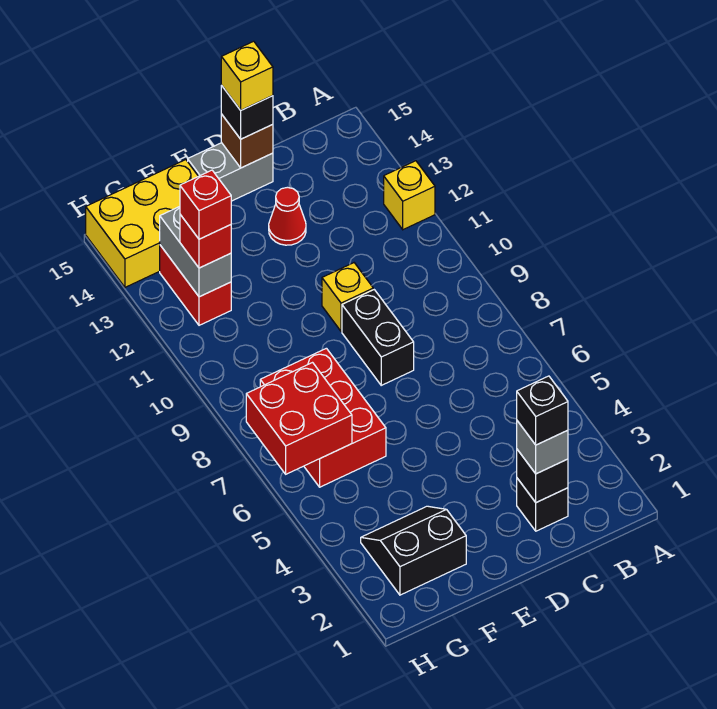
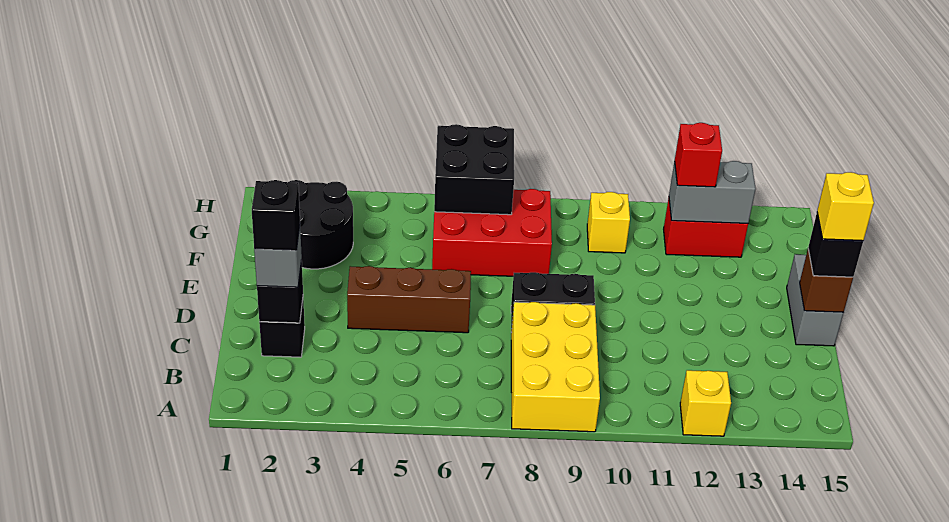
none -> brown brick D4:D6 level 1
yellow brick D10 level 1 -> yellow brick G10 level 1
red cone D13 level 1 -> none
black slope F2:G3 level 1 top 2 -> black round brick F2:G3 level 1
yellow brick F14:H15 level 1 -> yellow brick A8:C9 level 1
red brick G6:H7 level 2 -> black brick G6:H7 level 2
red brick G12 level 4 -> none

